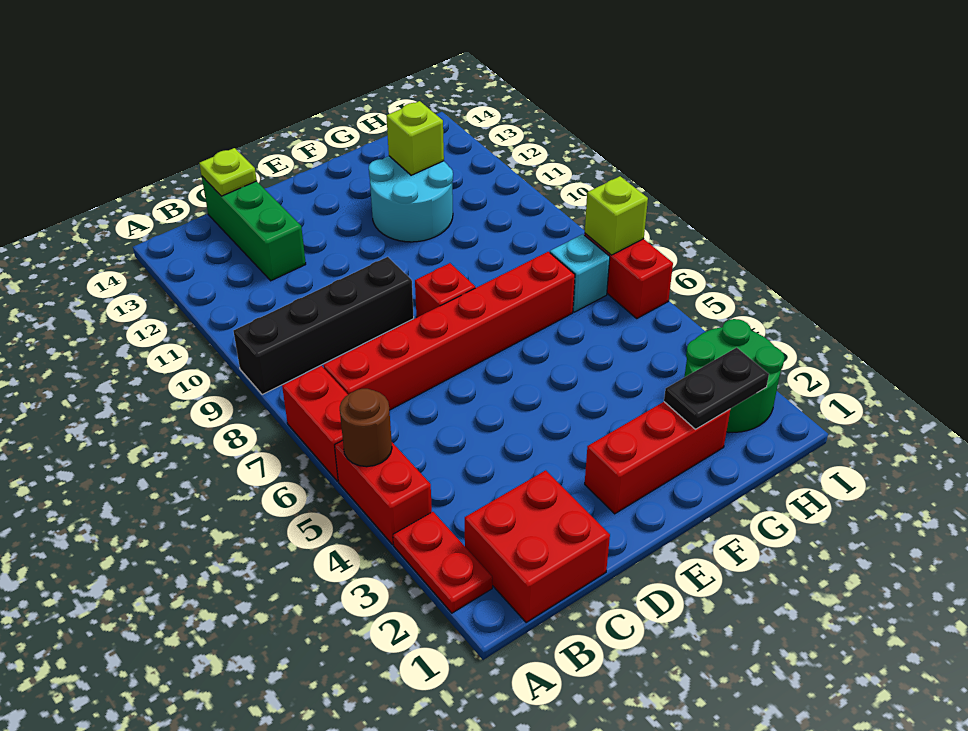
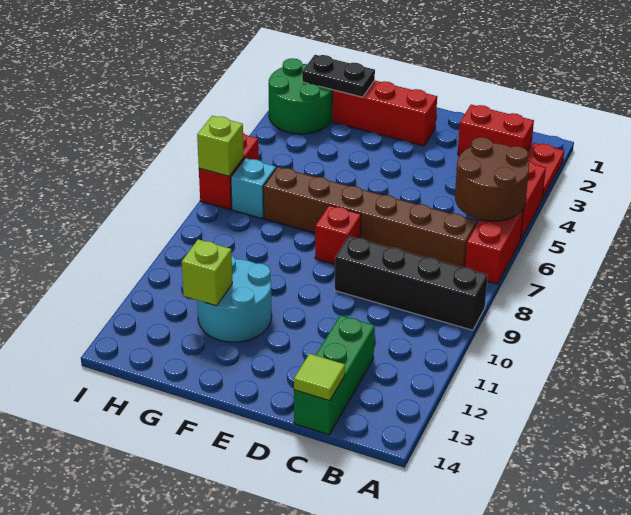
brown round brick A5 level 2 -> brown round brick A5:B6 level 2
red brick B1:C2 level 1 -> red brick B2:C2 level 1
red brick B7:G7 level 1 -> brown brick B7:G7 level 1
lime plate C14 level 2 -> lime tile C14 level 2

